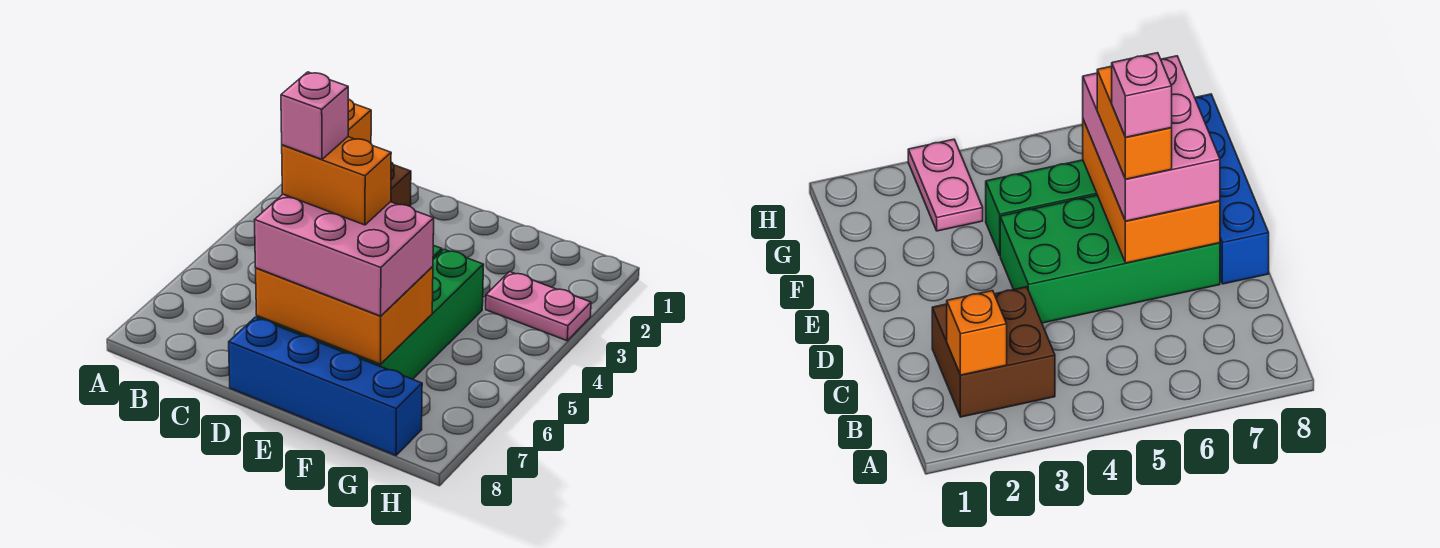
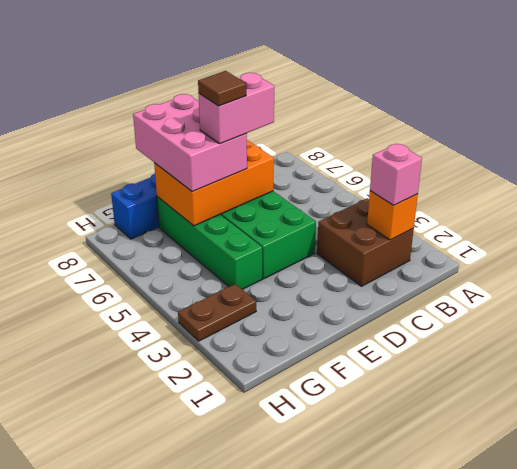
pink brick D6:F7 level 3 -> pink brick E6:F8 level 3
orange brick D6:E6 level 4 -> pink brick D6:E6 level 4
pink brick D6 level 5 -> pink brick B2 level 3
none -> brown tile E6 level 5
pink plate G3:H3 level 1 -> brown plate G3:H3 level 1

